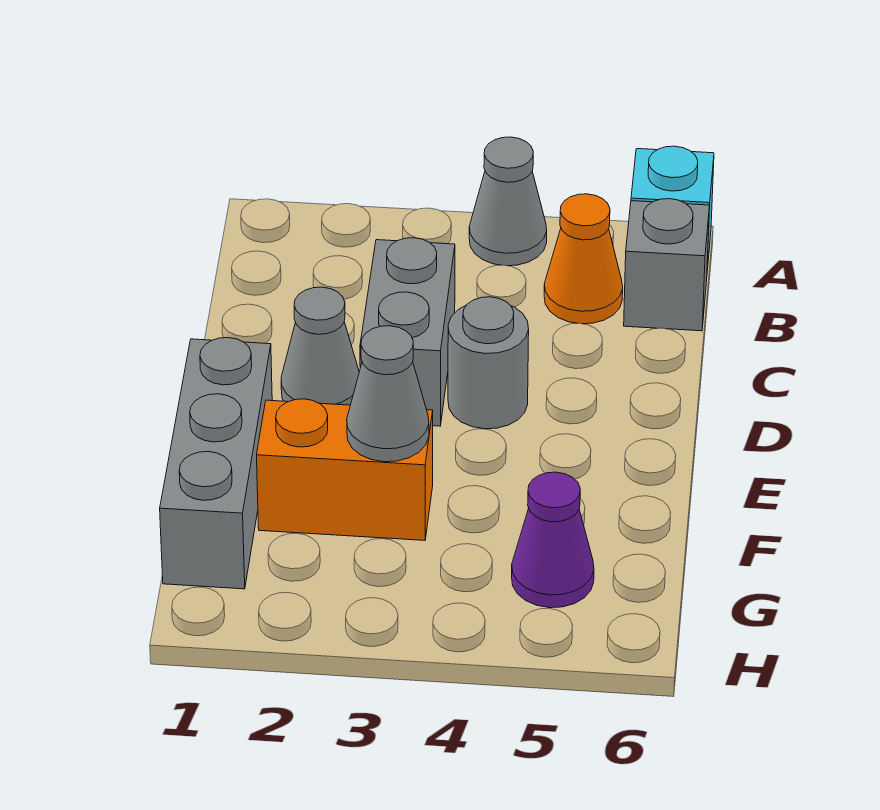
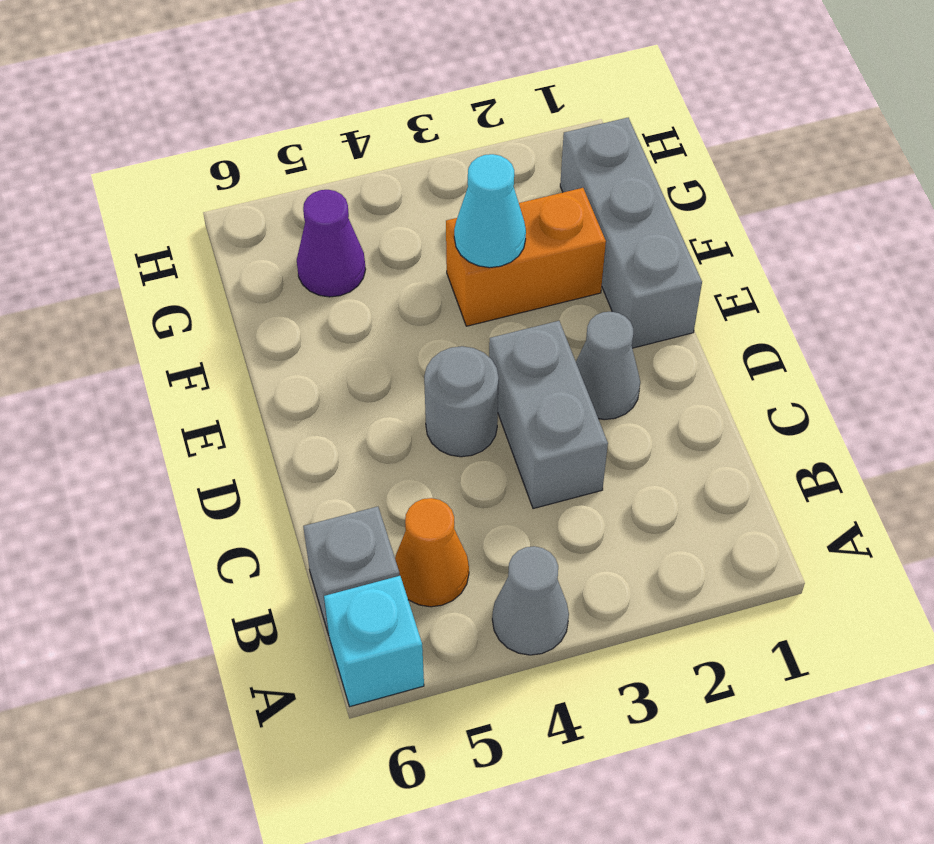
grey cone F3 level 2 -> cyan cone F3 level 2

